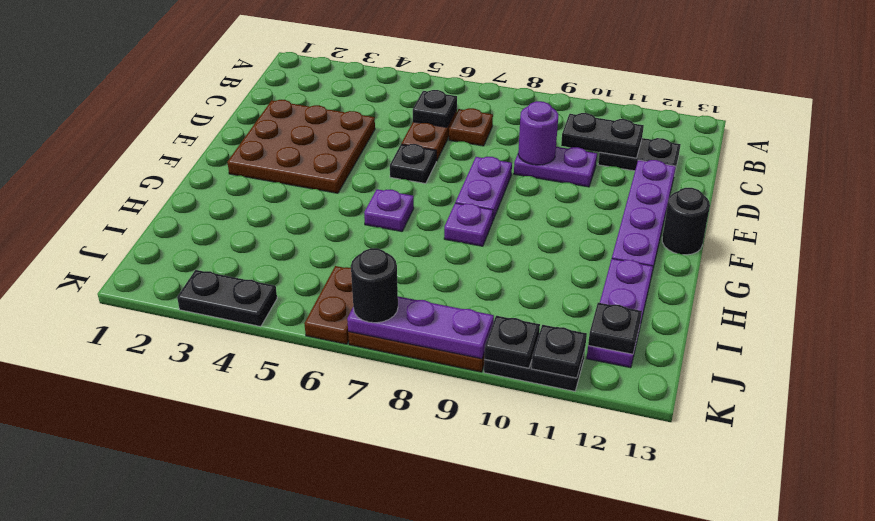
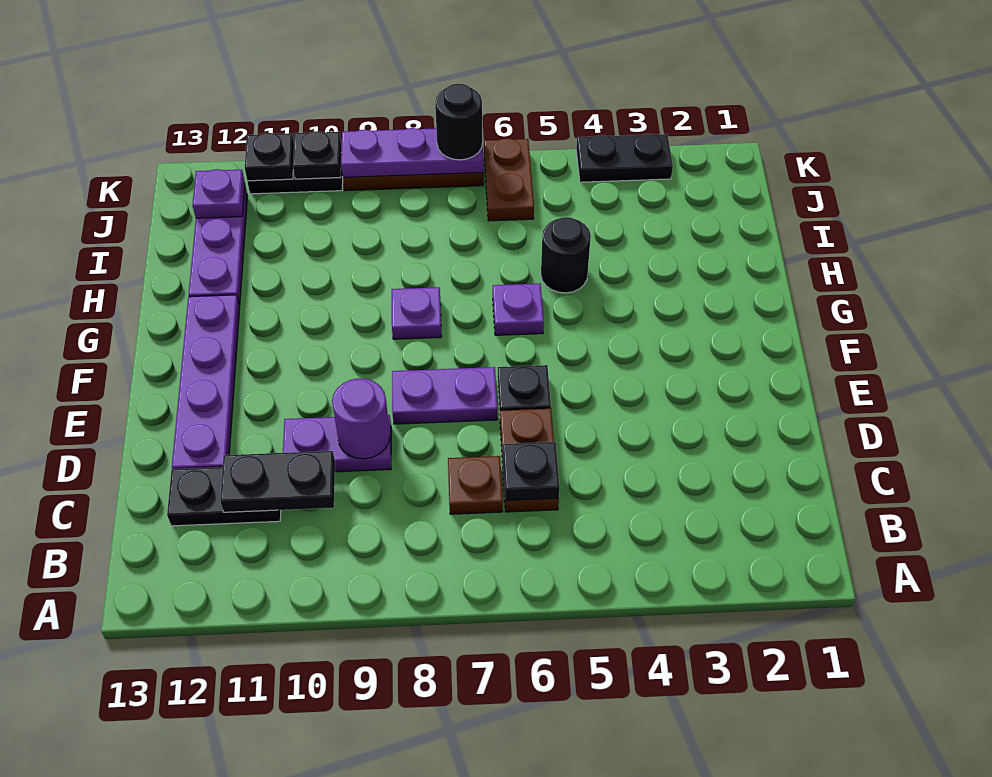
brown plate D2:F4 level 1 -> none
purple plate E8:F8 level 1 -> purple plate E7:E8 level 1
black round brick F13 level 1 -> black round brick H5 level 1
black plate J12 level 2 -> purple plate J12 level 2

